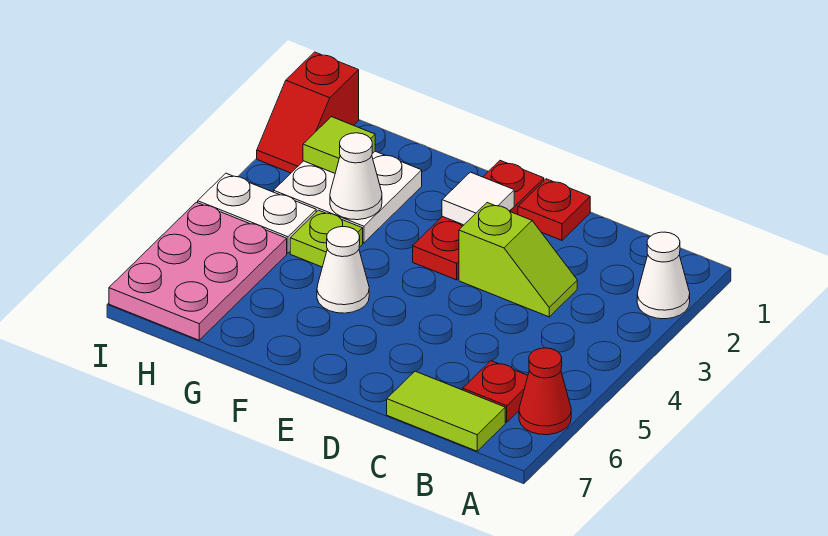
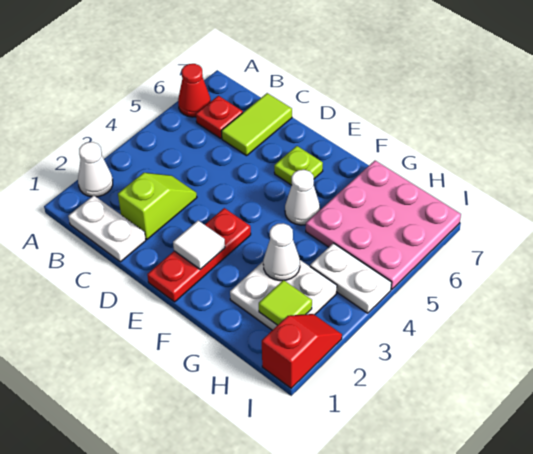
none -> white plate B1:C1 level 1
lime tile B7:C7 level 1 -> lime tile C6:C7 level 1
lime slope C3:D3 level 1 top D -> lime slope C2:C3 level 1 top 2
red plate D1 level 1 -> none
lime plate G4 level 1 -> lime plate E6 level 1
pink plate H5:I7 level 1 -> pink plate G5:I7 level 1

